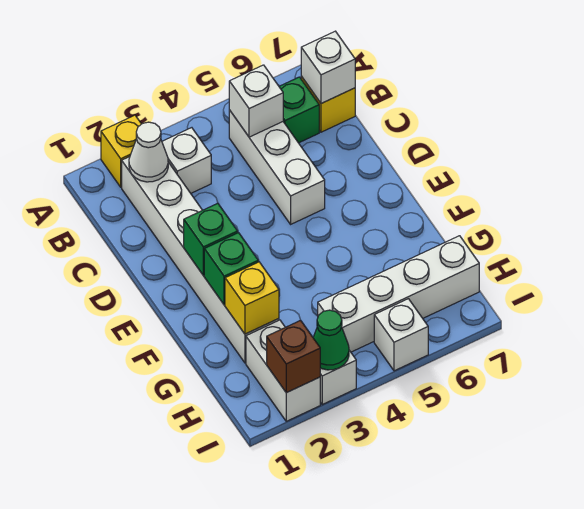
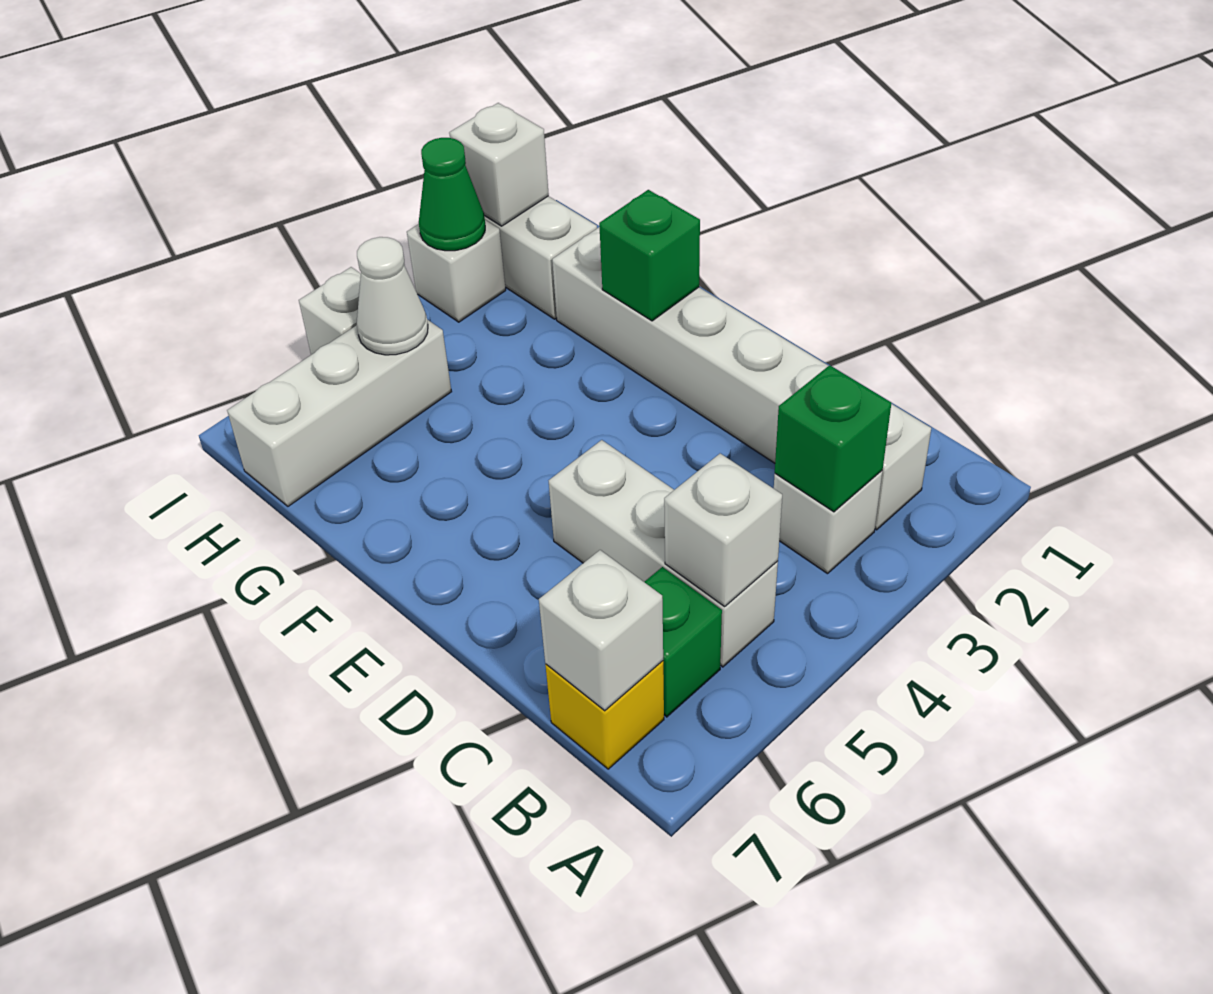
yellow brick A2 level 1 -> none
white cone B2 level 2 -> white cone H5 level 2
green brick E2 level 2 -> green brick B3 level 2
yellow brick G2 level 2 -> none
white brick H4:H7 level 1 -> white brick H5:H7 level 1
brown brick I2 level 2 -> white brick I2 level 2

